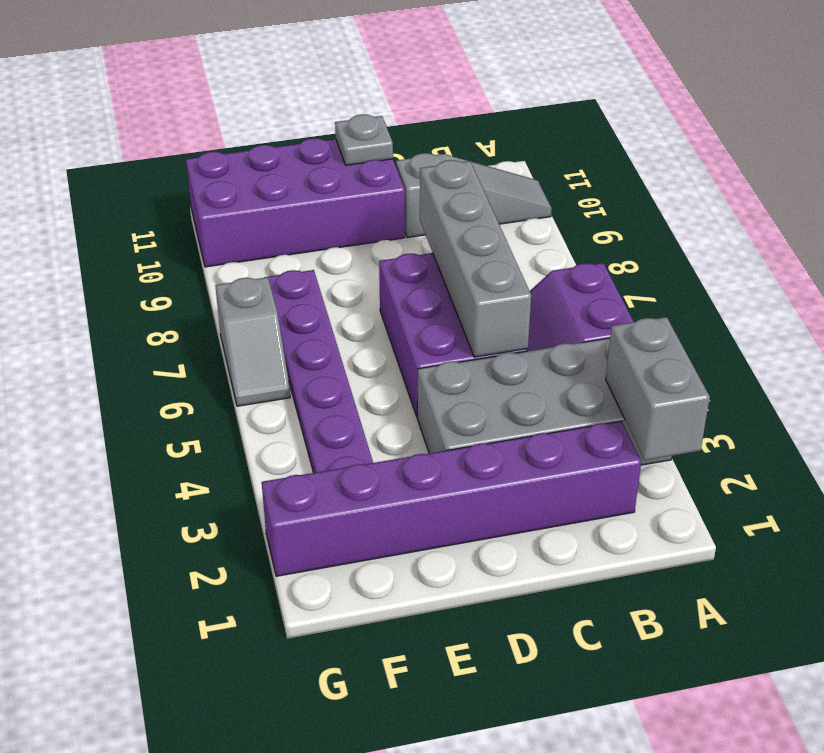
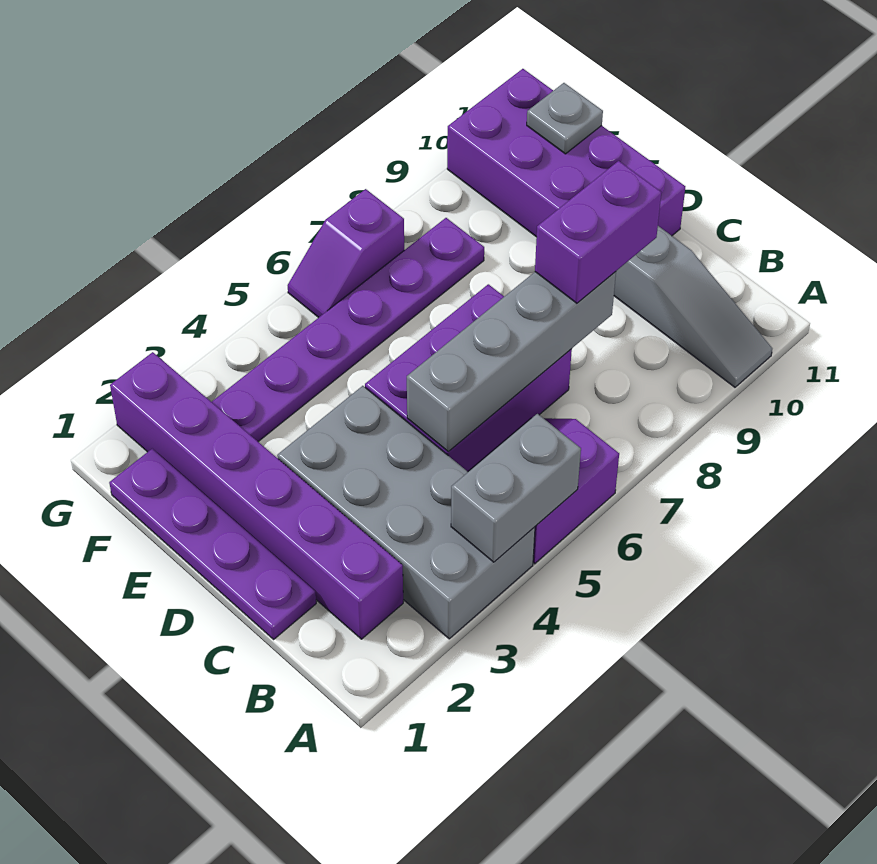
grey brick A2:A3 level 2 -> grey brick A4:A5 level 2
none -> purple plate C1:F1 level 1
none -> purple brick C8:C9 level 3
grey plate D11 level 2 -> grey plate F11 level 2
grey slope G6:G7 level 1 top 7 -> purple slope G6:G7 level 1 top 7

